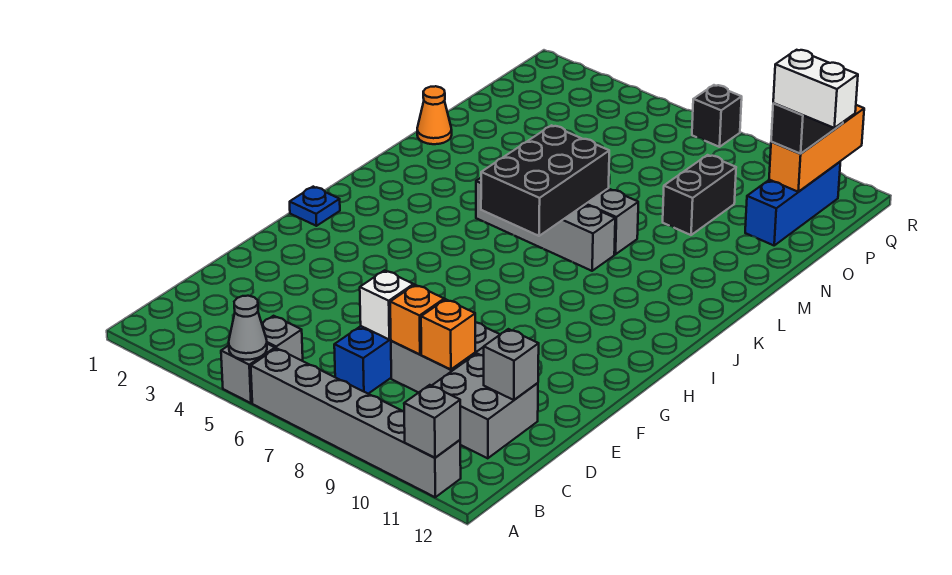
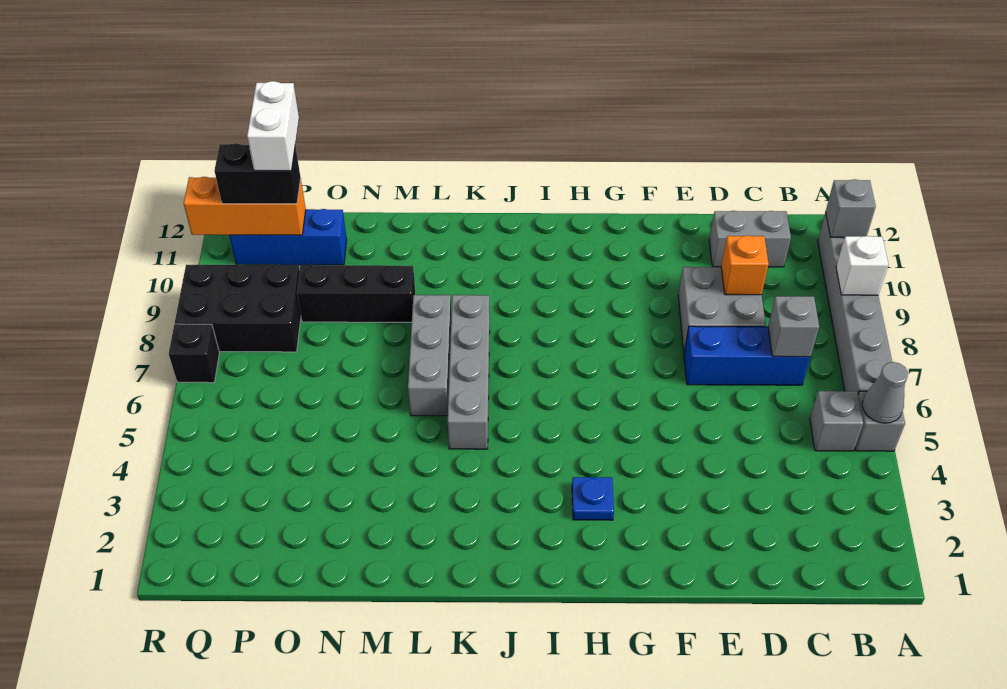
grey brick C10:D11 level 1 -> grey brick C11:D11 level 1
white brick D7 level 2 -> white brick A9 level 2
orange brick D8 level 2 -> none
grey brick D11 level 2 -> grey brick C7 level 2
blue plate H1 level 1 -> blue plate H3 level 1
black brick J6:L7 level 2 -> black brick P8:R9 level 1
orange cone M1 level 1 -> none
black brick N9:O9 level 1 -> black brick M9:O9 level 1

